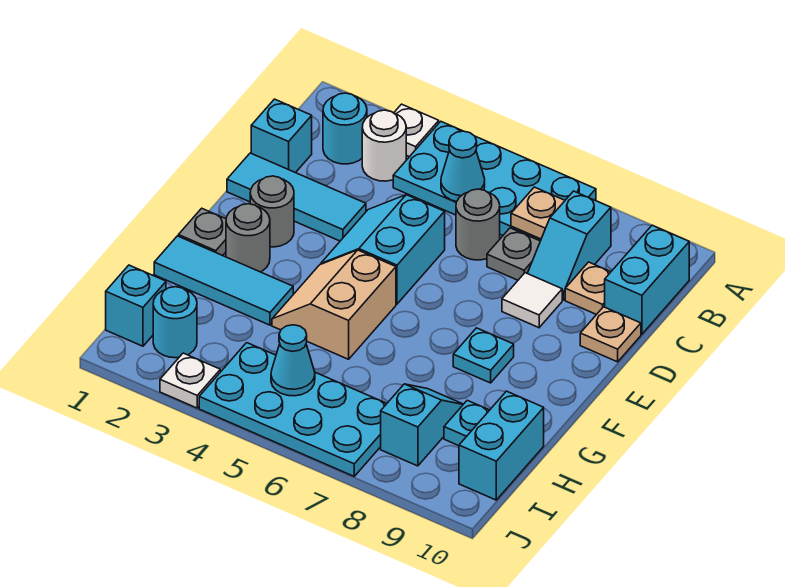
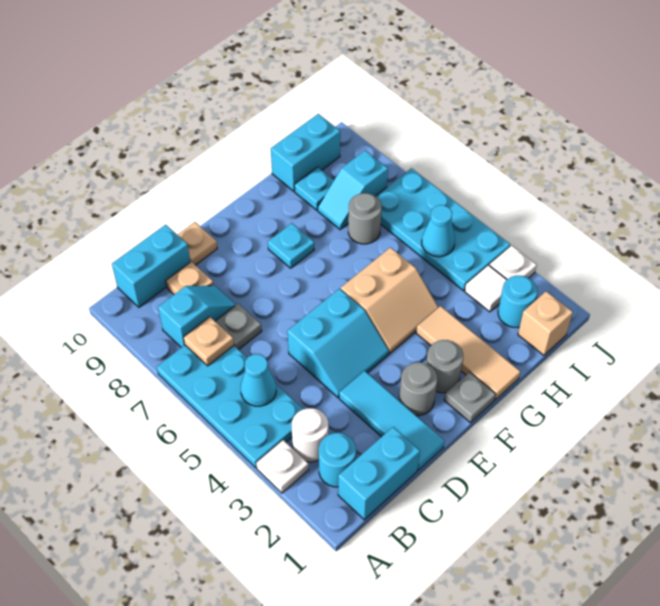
cyan brick C1 level 1 -> cyan brick B1:C1 level 1
grey round brick C6 level 1 -> grey round brick H7 level 1
white tile D8 level 1 -> white tile I3 level 1
cyan tile G1:G3 level 1 -> tan tile G1:G3 level 1
cyan brick I1 level 1 -> tan brick I1 level 1

